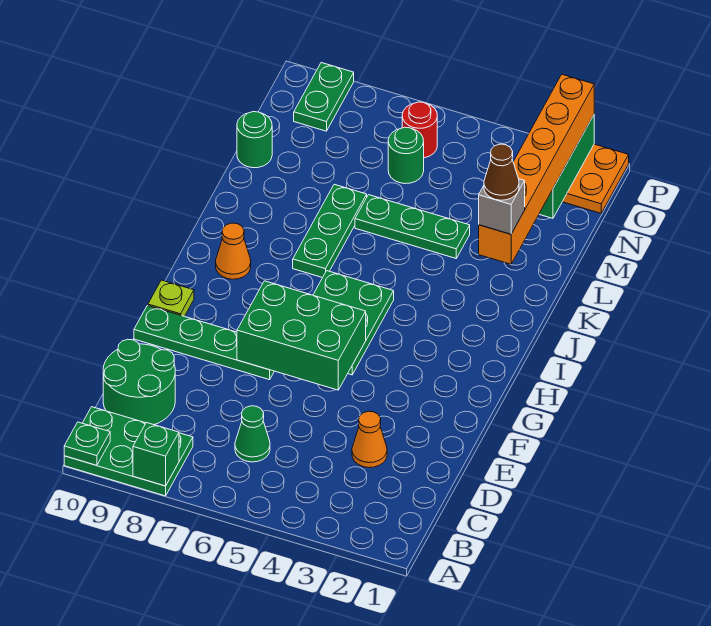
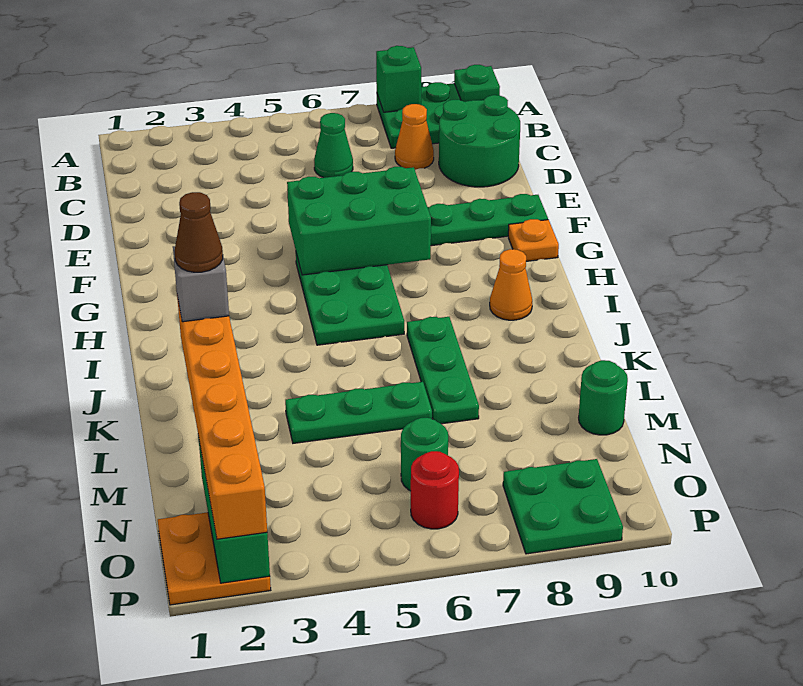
orange cone D3 level 1 -> orange cone C8 level 1
lime plate G10 level 1 -> orange plate G10 level 1
green plate O9:P9 level 1 -> green plate O8:P9 level 1

